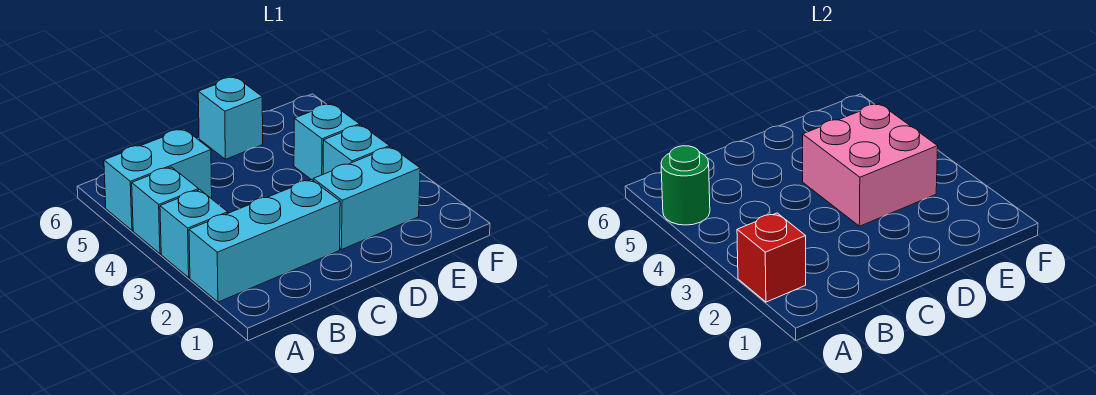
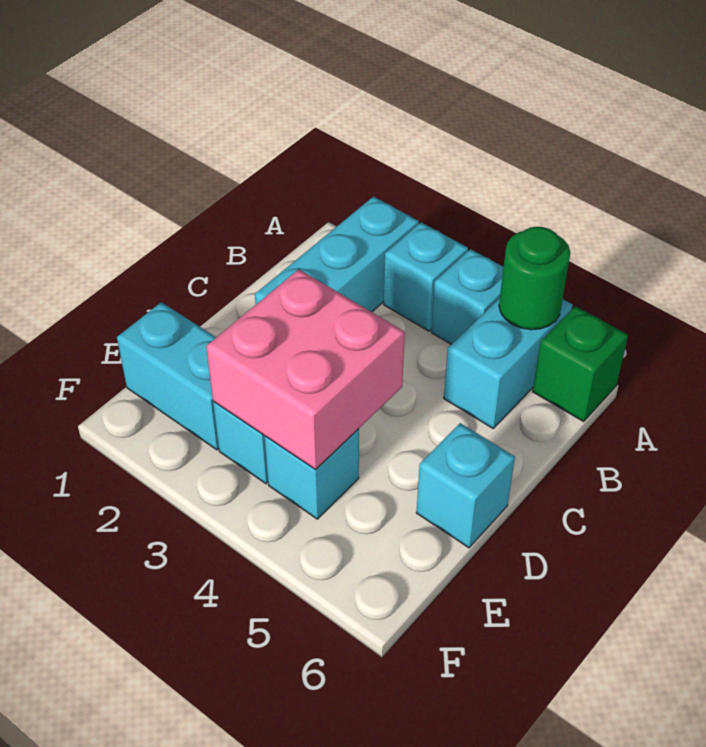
red brick A2 level 2 -> none
none -> green brick A6 level 1
cyan brick D2:E2 level 1 -> cyan brick E1:E2 level 1

